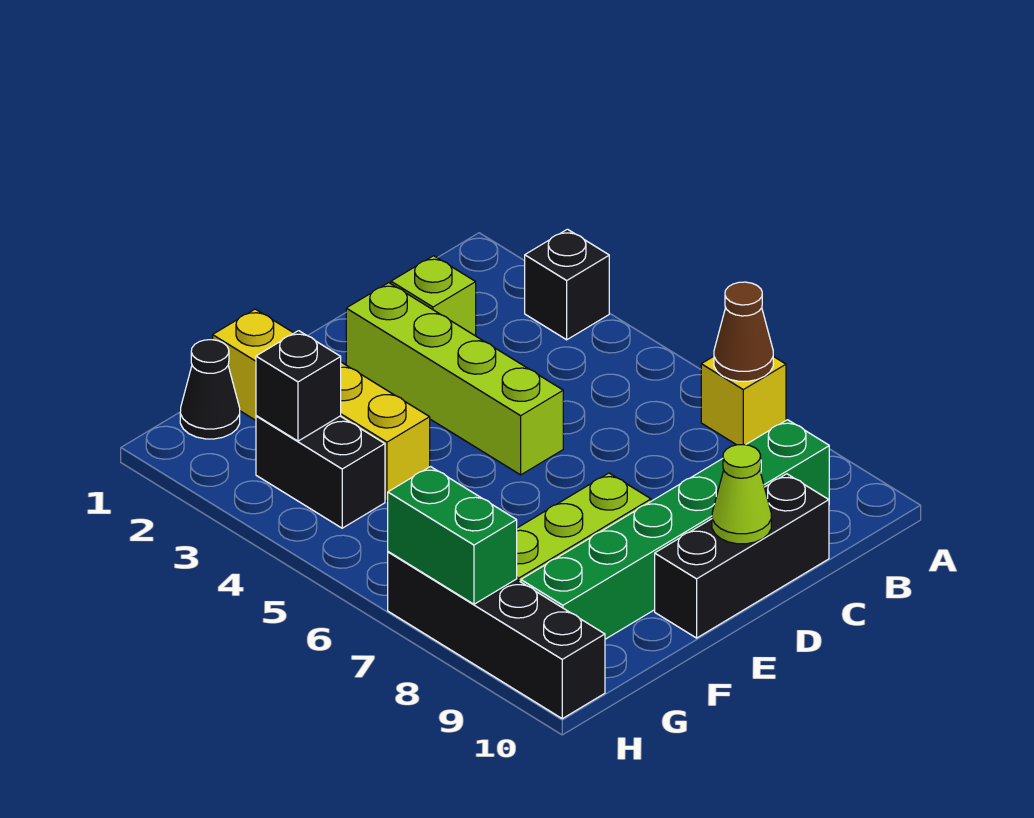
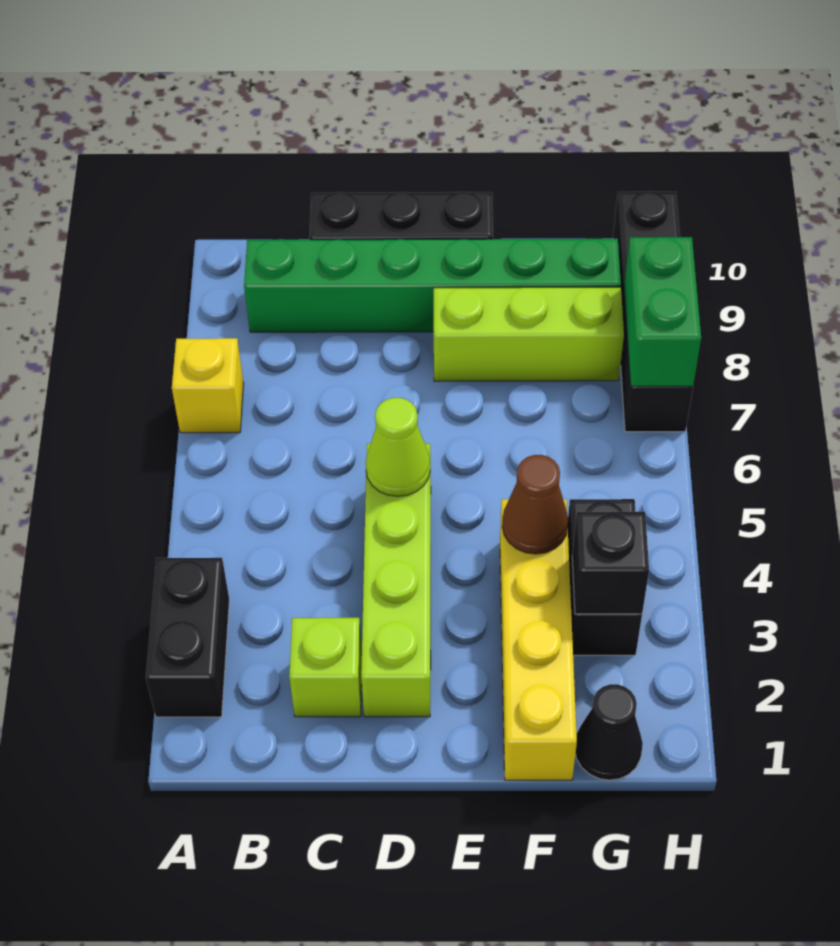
black brick A3 level 1 -> black brick A2:A3 level 1
brown cone A7 level 2 -> brown cone F4 level 2
lime cone D10 level 2 -> lime cone D5 level 2

